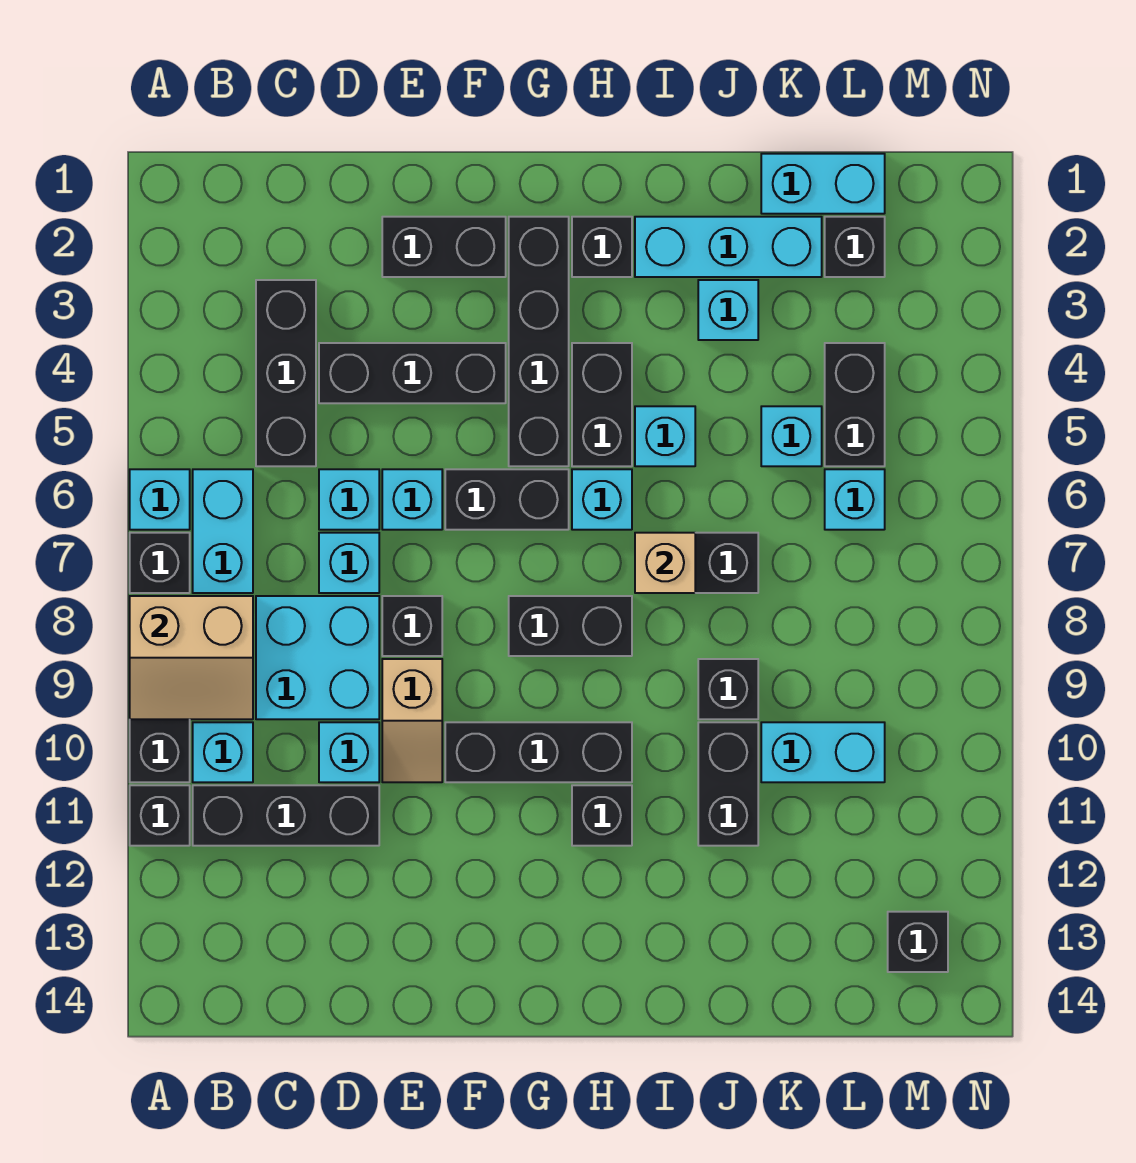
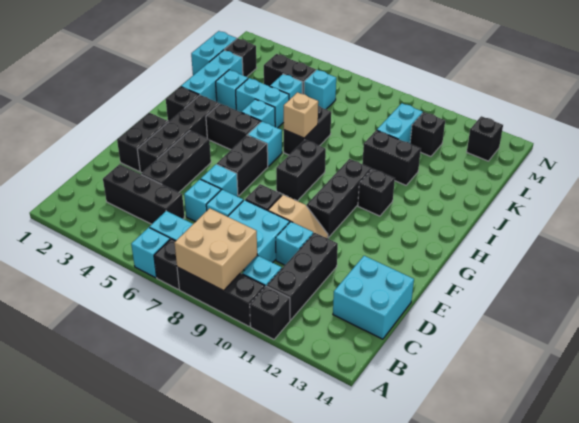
tan slope A8:B9 level 2 top 8 -> tan brick A8:B9 level 2
none -> cyan brick C13:D14 level 1
black brick G2:G5 level 1 -> black brick E3:H3 level 1
none -> cyan brick J4:J5 level 1
black brick J9 level 1 -> black brick L11 level 1

